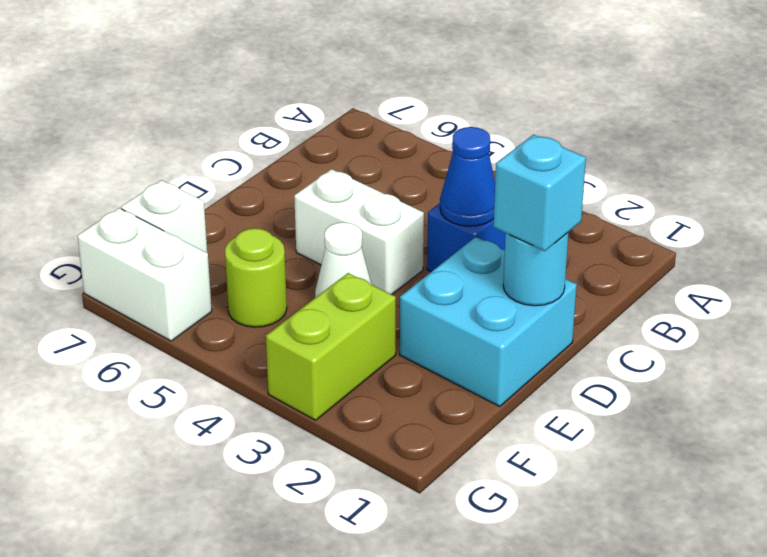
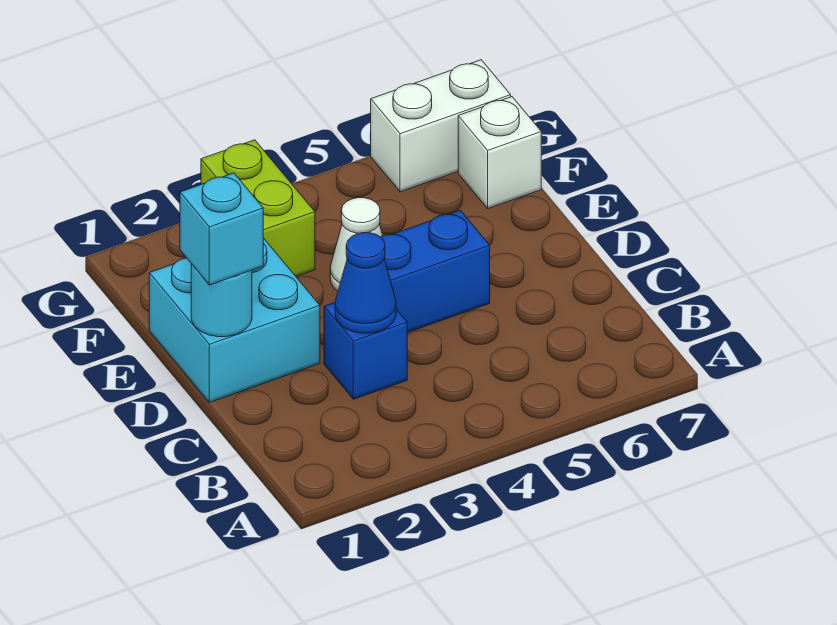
white brick D4:D5 level 1 -> blue brick D4:D5 level 1
lime round brick F5 level 1 -> none

